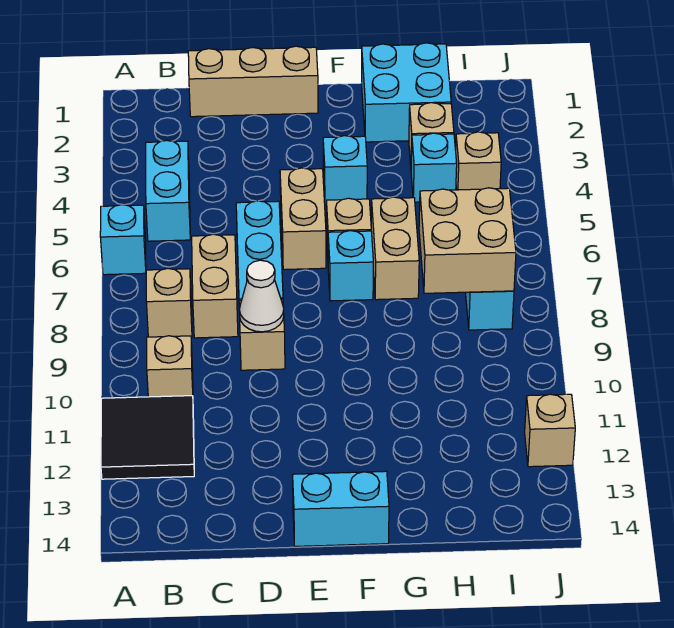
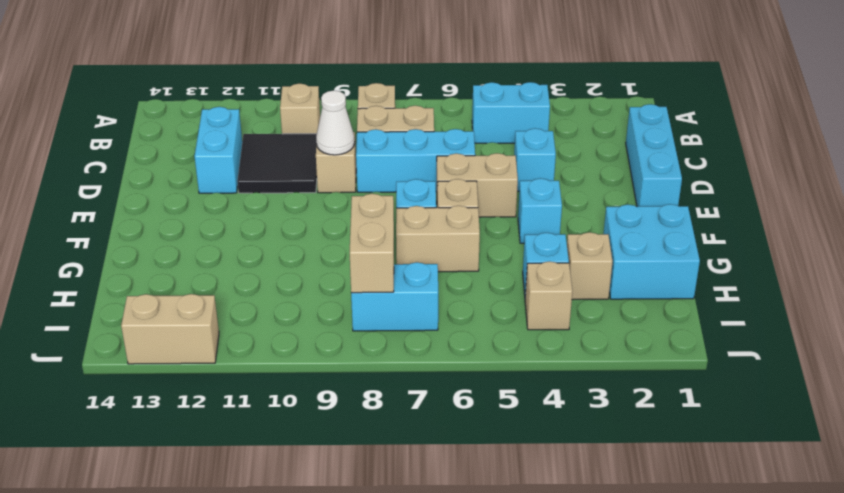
cyan brick A6 level 1 -> cyan brick D4 level 1
black tile A11:B12 level 1 -> black tile C10:D11 level 1
tan brick C1:E1 level 1 -> cyan brick C1:E1 level 1
cyan brick E14:F14 level 1 -> cyan brick C12:D12 level 1
tan brick H7:I8 level 2 -> tan brick H8:I8 level 2
tan brick J12 level 1 -> tan brick J12:J13 level 1

